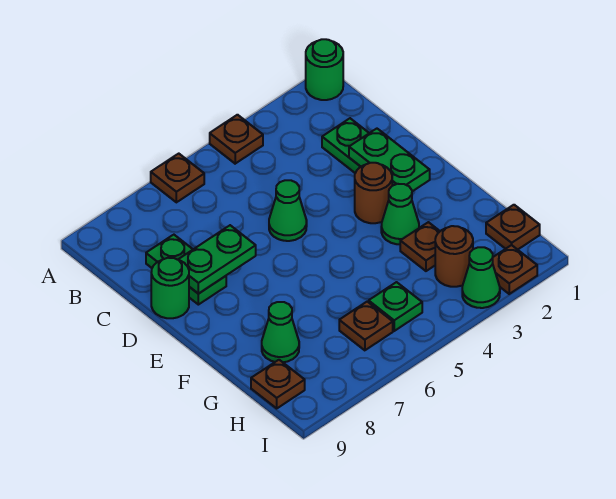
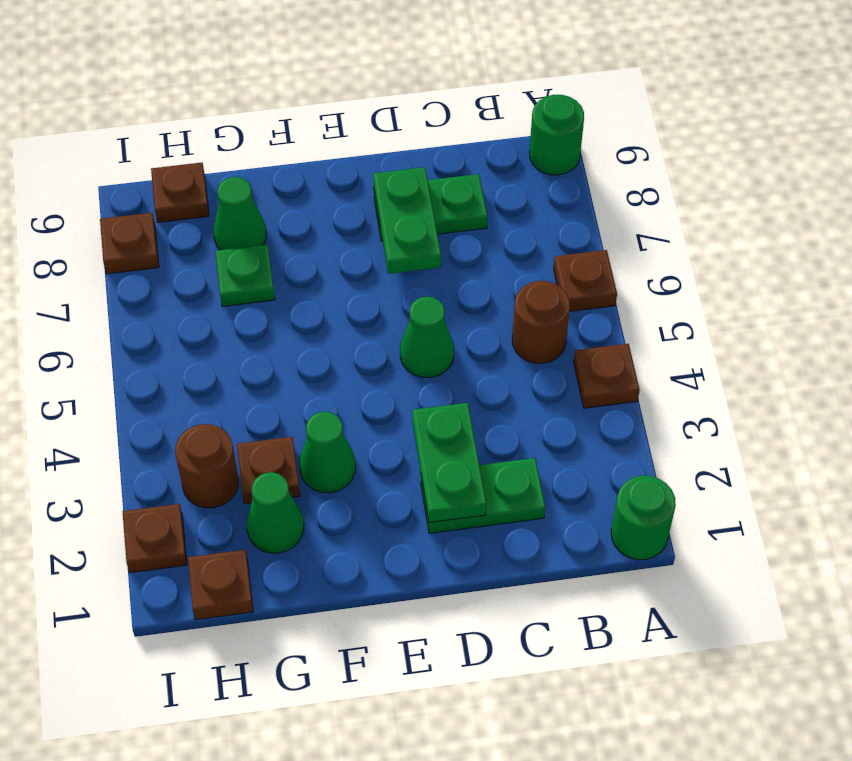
green plate D2:E2 level 2 -> green plate D2:D3 level 2
green round brick D9 level 1 -> green round brick A9 level 1
brown round brick E3 level 1 -> brown round brick B5 level 1
green plate H5 level 1 -> green plate G7 level 1
brown plate H6 level 1 -> brown plate I8 level 1
green cone I3 level 1 -> green cone G2 level 1

